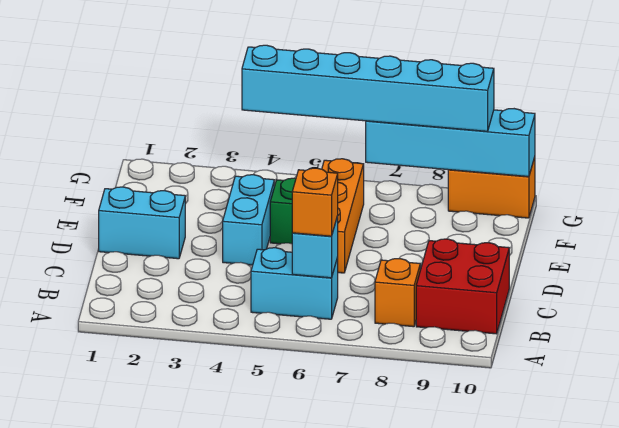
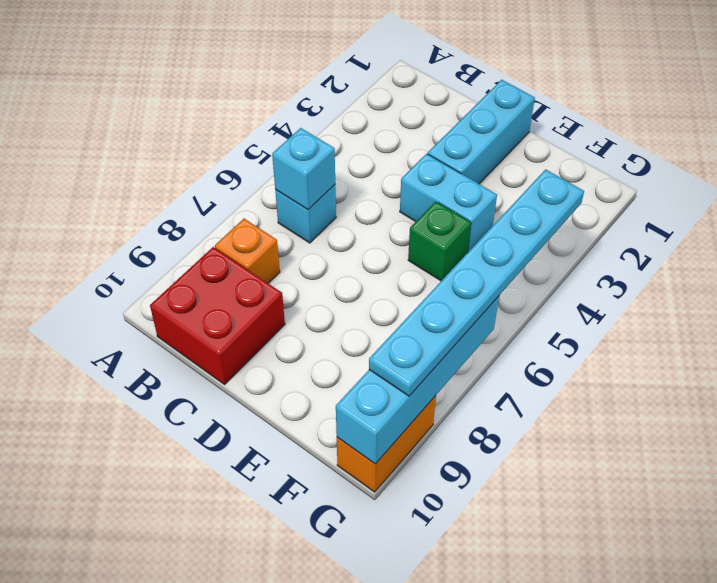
cyan brick B5:B6 level 1 -> cyan brick B6 level 1
orange brick B6 level 3 -> none
cyan brick D1:D2 level 1 -> cyan brick D1:D3 level 1
orange brick D6:F6 level 1 -> none
cyan brick G4:G9 level 3 -> cyan plate G4:G9 level 3

